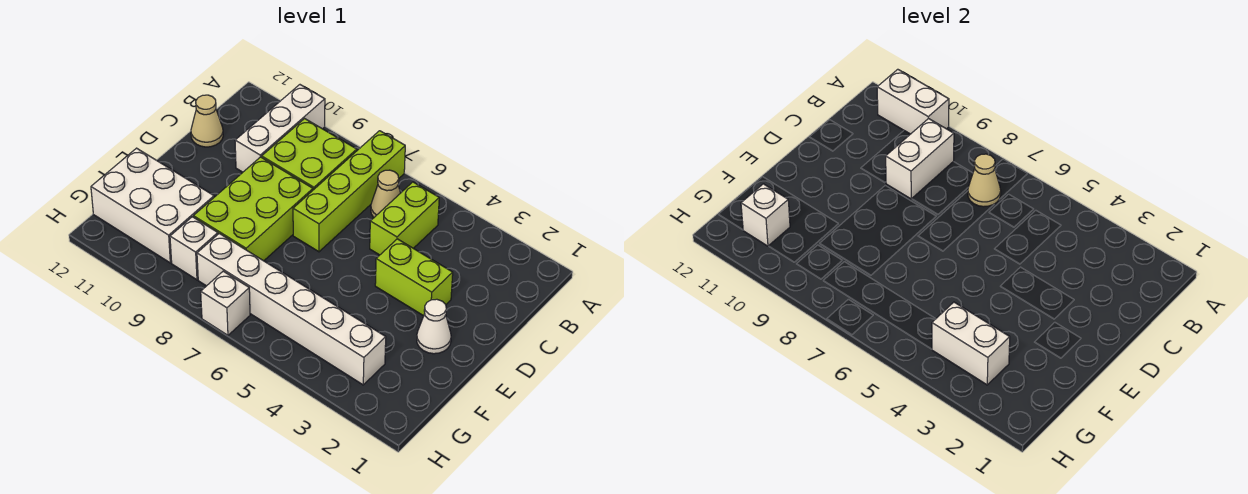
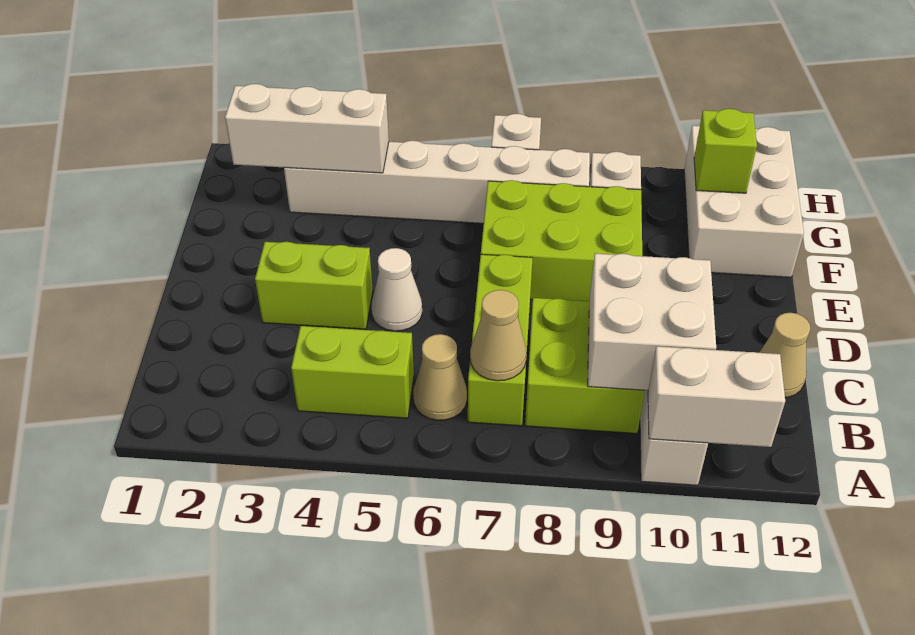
lime brick A7:D7 level 1 -> lime brick B7:D7 level 1
lime brick B5:C5 level 1 -> lime brick B4:B5 level 1
white brick B9:C9 level 2 -> white brick B9:C10 level 2
lime brick D8:F9 level 1 -> lime brick E7:F9 level 1
white cone E2 level 1 -> white cone D5 level 1
white brick F10:G12 level 1 -> white brick F11:H12 level 1
white brick G3:G4 level 2 -> white brick G2:G4 level 2
white brick G11 level 2 -> lime brick G11 level 2

